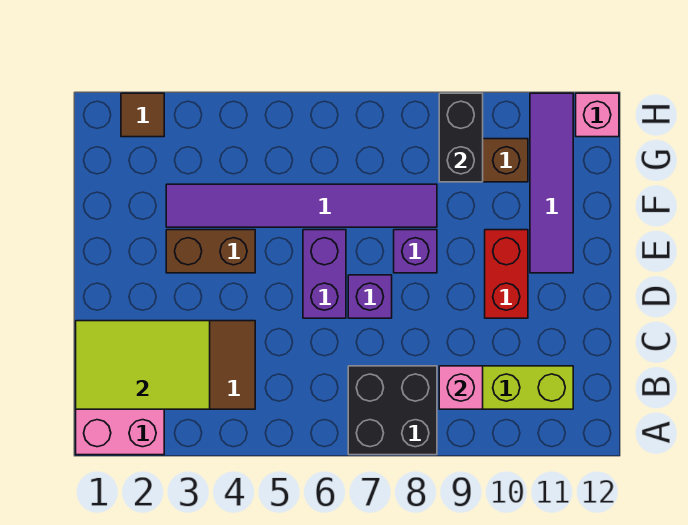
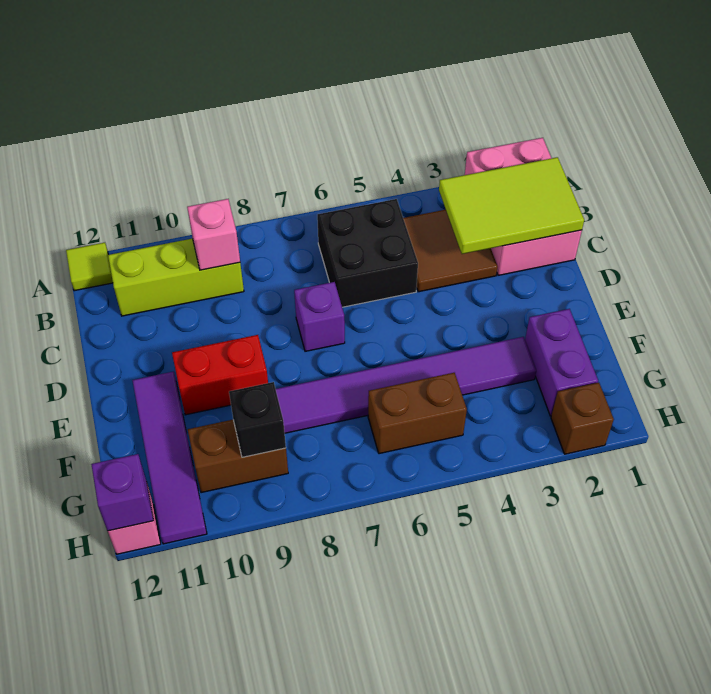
black brick A7:B8 level 1 -> black brick B5:C6 level 1
none -> lime tile A12 level 1
purple brick D6:E6 level 1 -> purple brick F2:G2 level 1
red brick D10:E10 level 1 -> red brick E9:E10 level 1
brown brick E3:E4 level 1 -> brown brick G5:G6 level 1
purple brick E8 level 1 -> purple brick H12 level 2
black brick G9:H9 level 2 -> black brick G9 level 2
brown tile H2 level 1 -> brown brick H2 level 1

